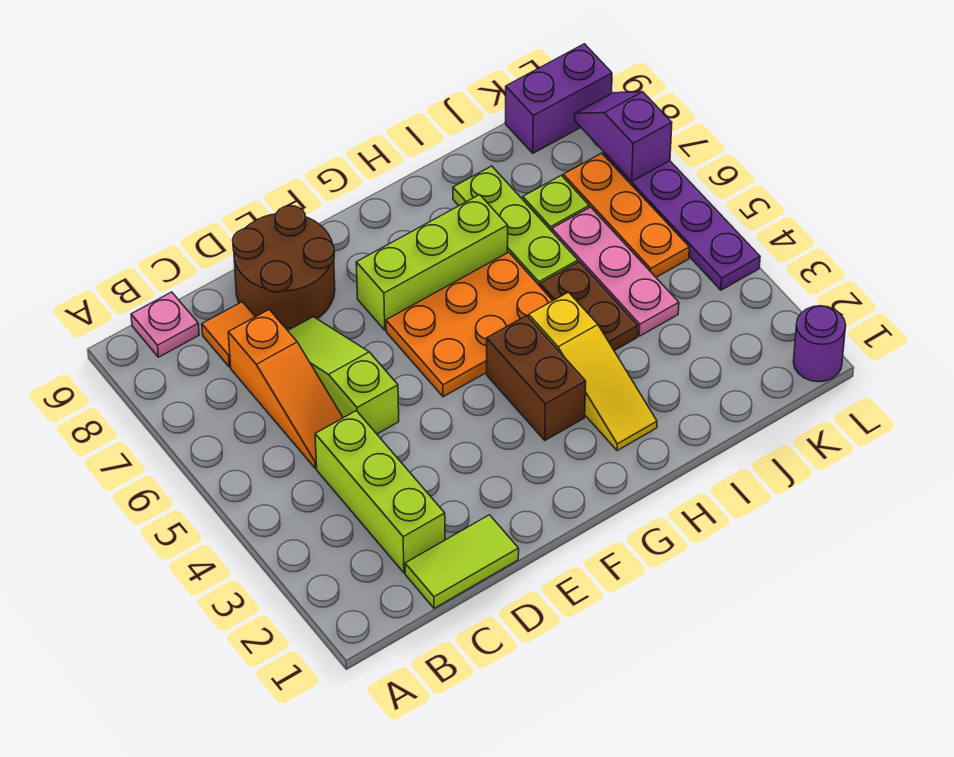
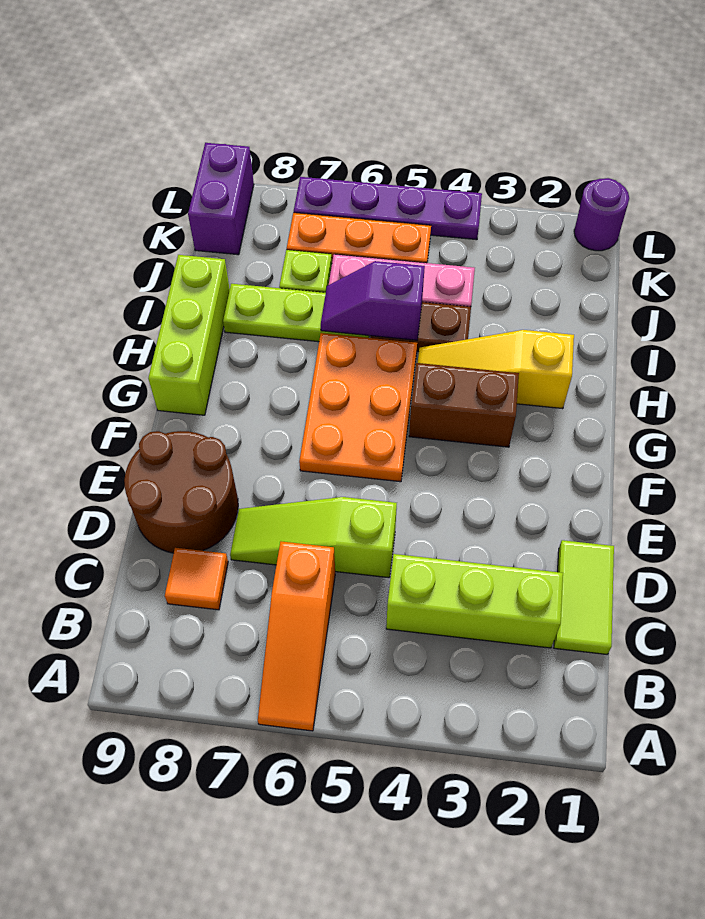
pink plate B9 level 1 -> none
orange slope C5:C7 level 1 top 7 -> orange slope A6:C6 level 1 top C
lime brick F7:H7 level 1 -> lime brick G9:I9 level 1
yellow slope H2:H4 level 1 top 4 -> yellow slope H2:H4 level 1 top 2
purple slope L7:L8 level 2 top 7 -> purple slope I5:I6 level 2 top 5

